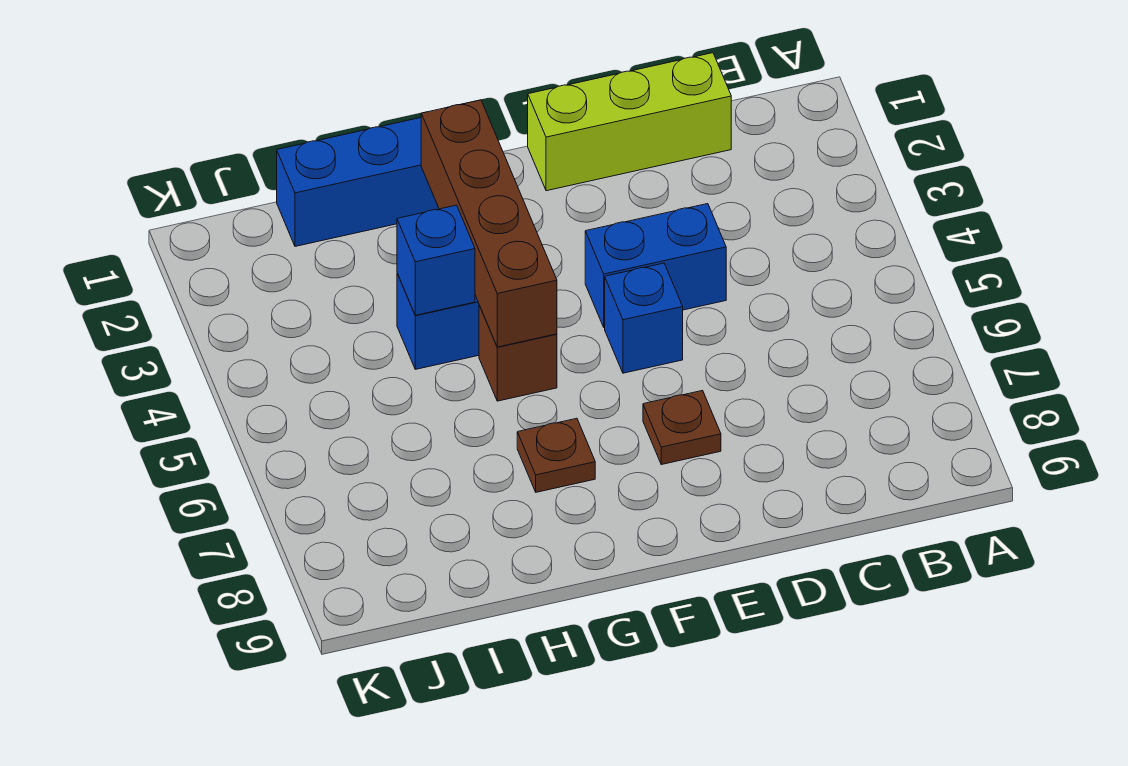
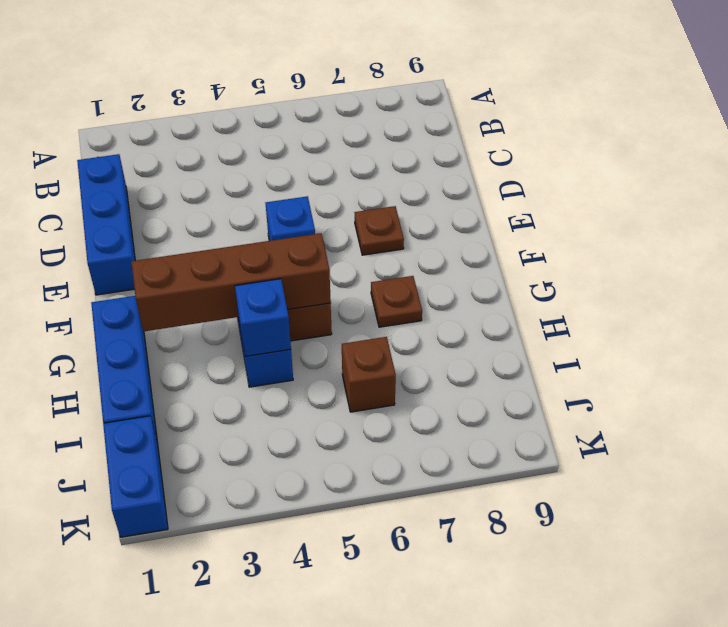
lime brick C1:E1 level 1 -> blue brick C1:E1 level 1
blue brick D4:E4 level 1 -> blue brick J1:K1 level 1
none -> brown brick I6 level 1

